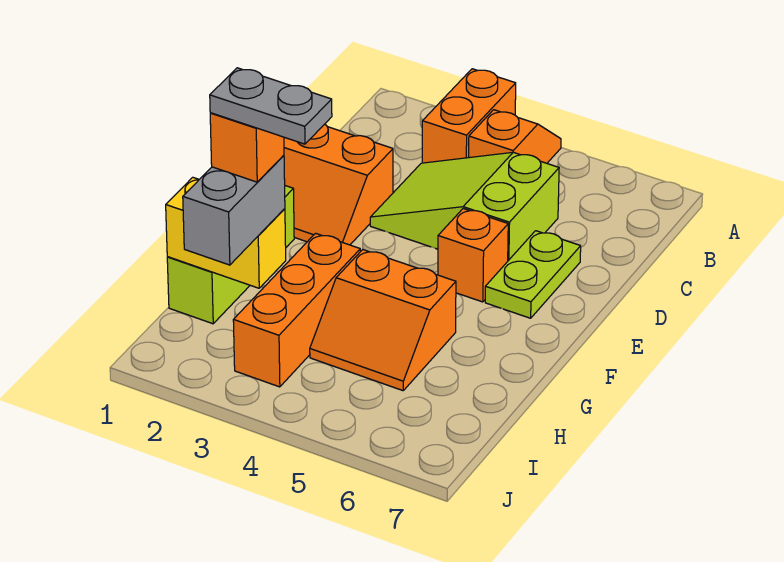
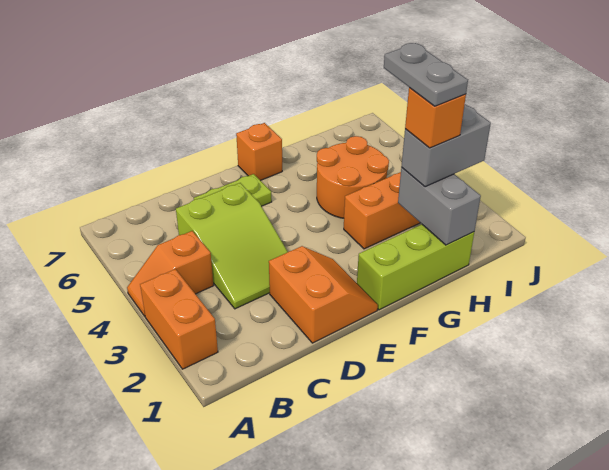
orange brick A3:B3 level 1 -> orange brick A2:A3 level 1
orange brick E5 level 1 -> orange brick F7 level 1
orange slope G4:H5 level 1 top G -> orange round brick G4:H5 level 1
yellow brick H1:H2 level 2 -> grey brick H1:H2 level 2

